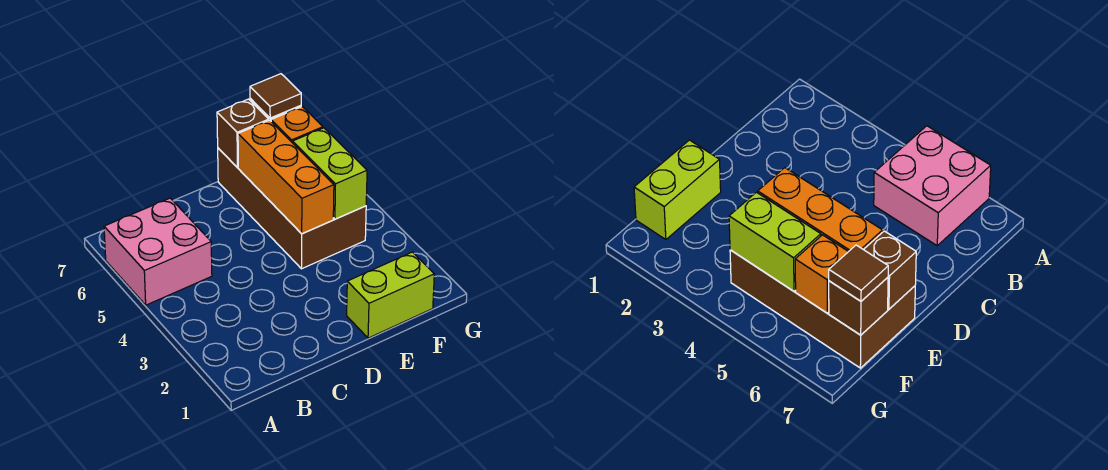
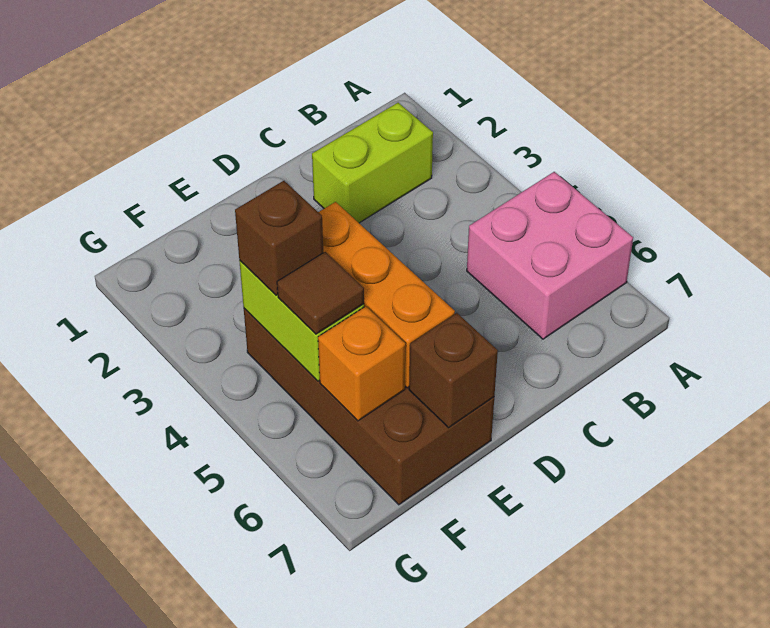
lime brick E1:F1 level 1 -> lime brick B2:C2 level 1
brown brick F7 level 2 -> brown brick F4 level 3
brown tile F7 level 3 -> brown tile F5 level 3

